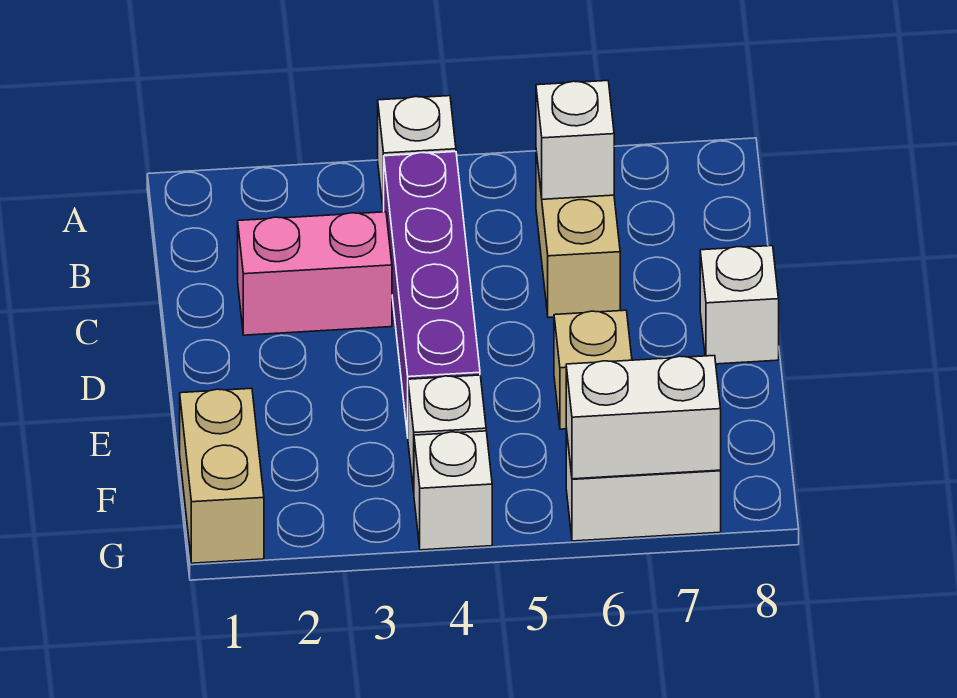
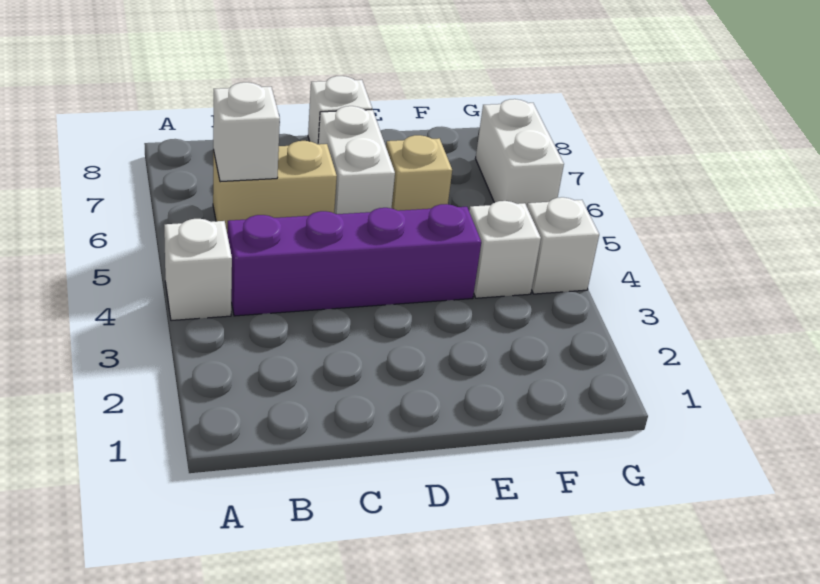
pink brick C2:C3 level 1 -> none
tan brick F1:G1 level 1 -> none
white brick G6:G7 level 2 -> white brick D6:D7 level 1

